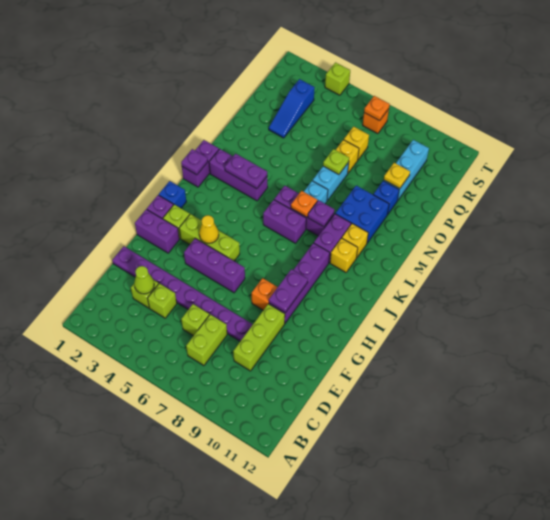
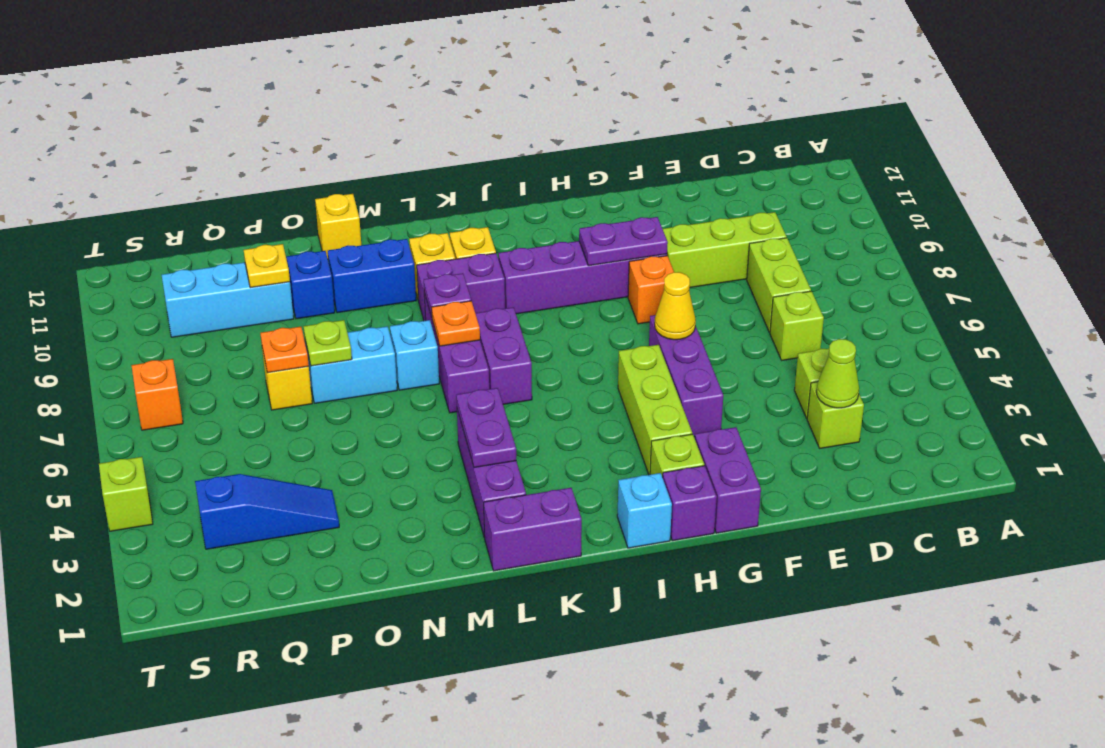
lime brick C7:D7 level 1 -> lime brick D7:D8 level 1
purple plate E1:E8 level 1 -> none
yellow cone H4 level 2 -> yellow cone G6 level 2
blue brick I1 level 1 -> cyan brick I1 level 1
purple plate K1 level 2 -> none
blue brick M9:N10 level 1 -> blue brick M10:N10 level 1
yellow brick Q7 level 1 -> yellow brick N12 level 1
orange plate S7 level 2 -> orange plate P7 level 2

